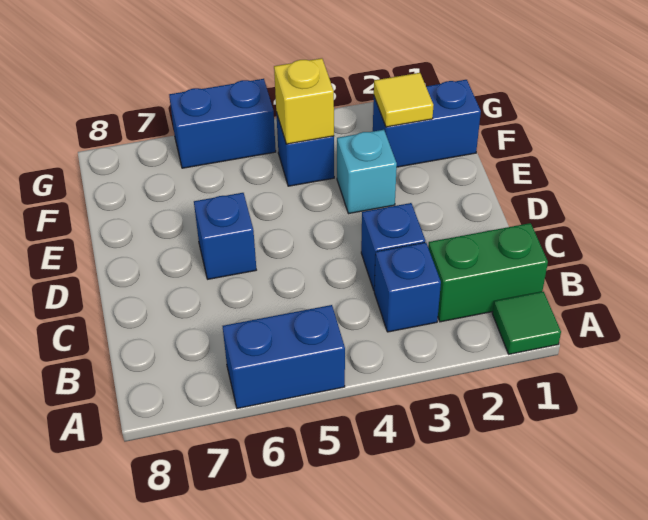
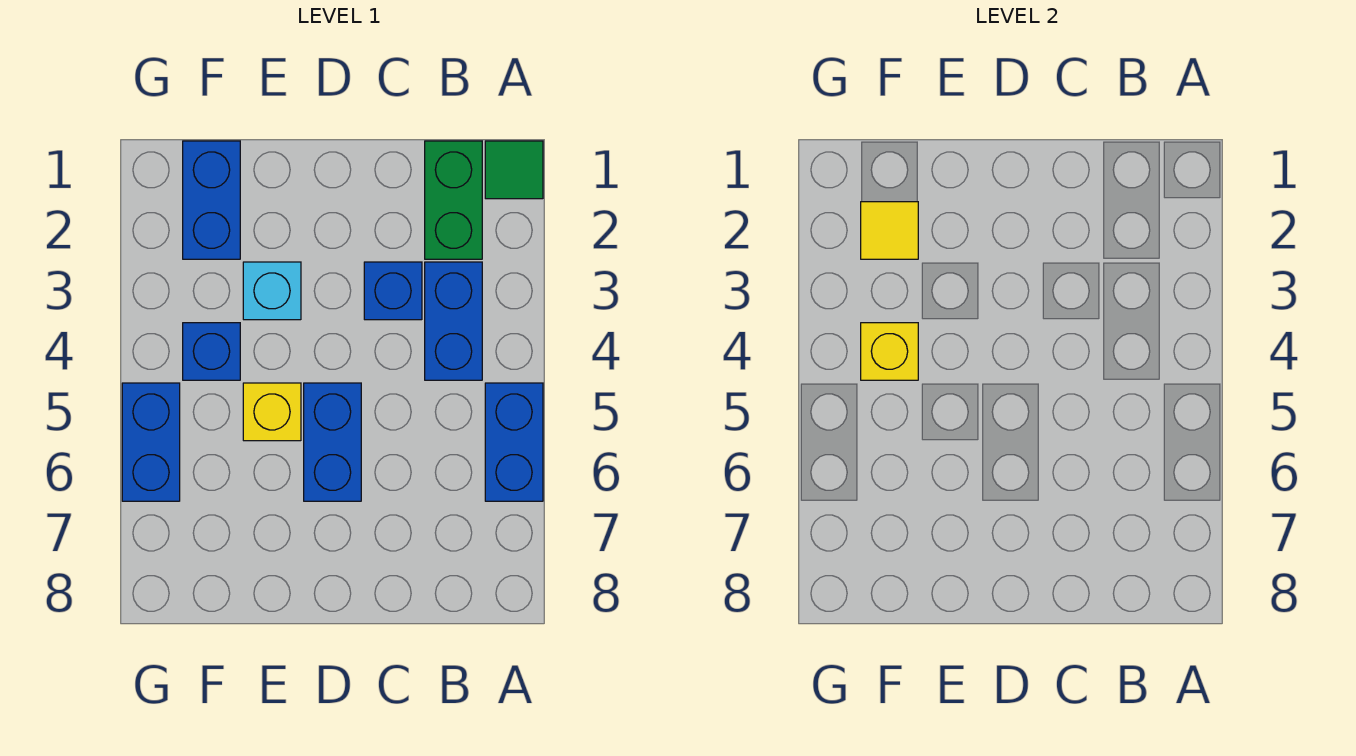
blue brick B3 level 1 -> blue brick B3:B4 level 1
blue brick D6 level 1 -> blue brick D5:D6 level 1
none -> yellow brick E5 level 1

